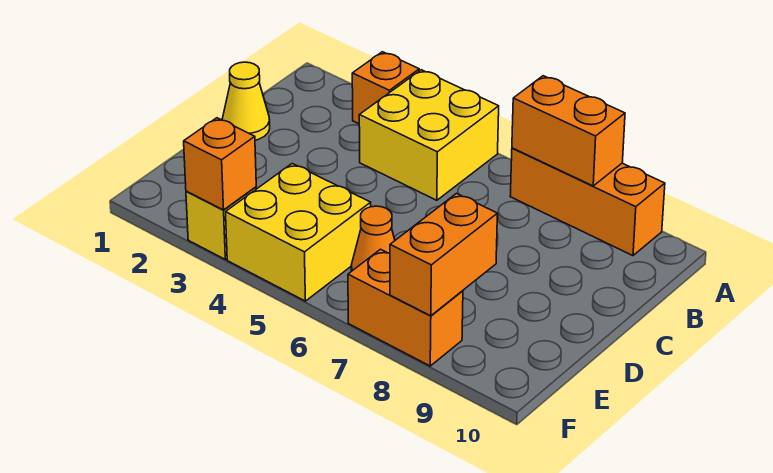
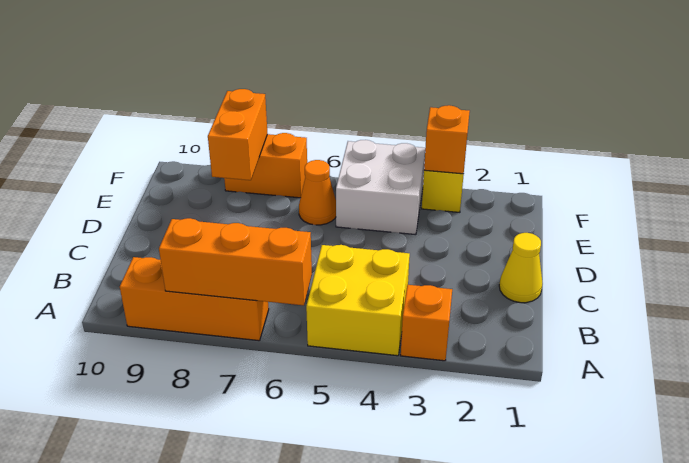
orange brick A7:A8 level 2 -> orange brick A6:A8 level 2
yellow brick E4:F5 level 1 -> white brick E4:F5 level 1

